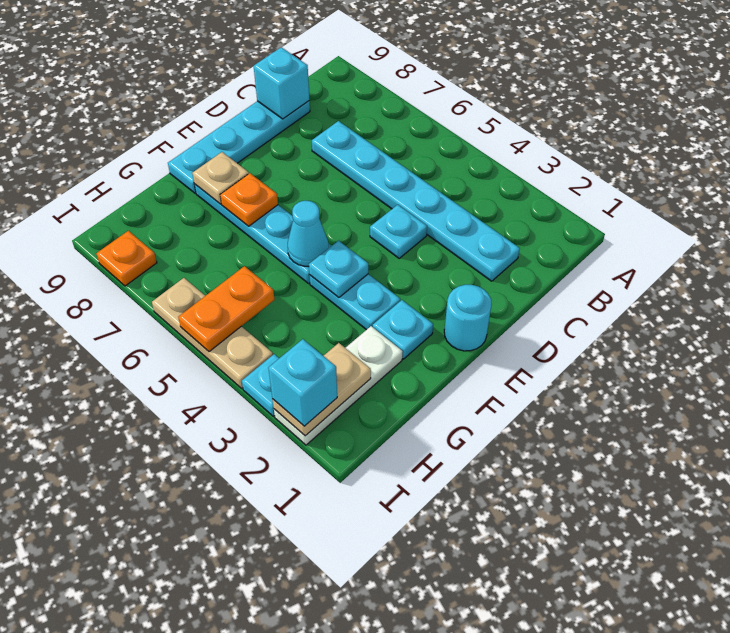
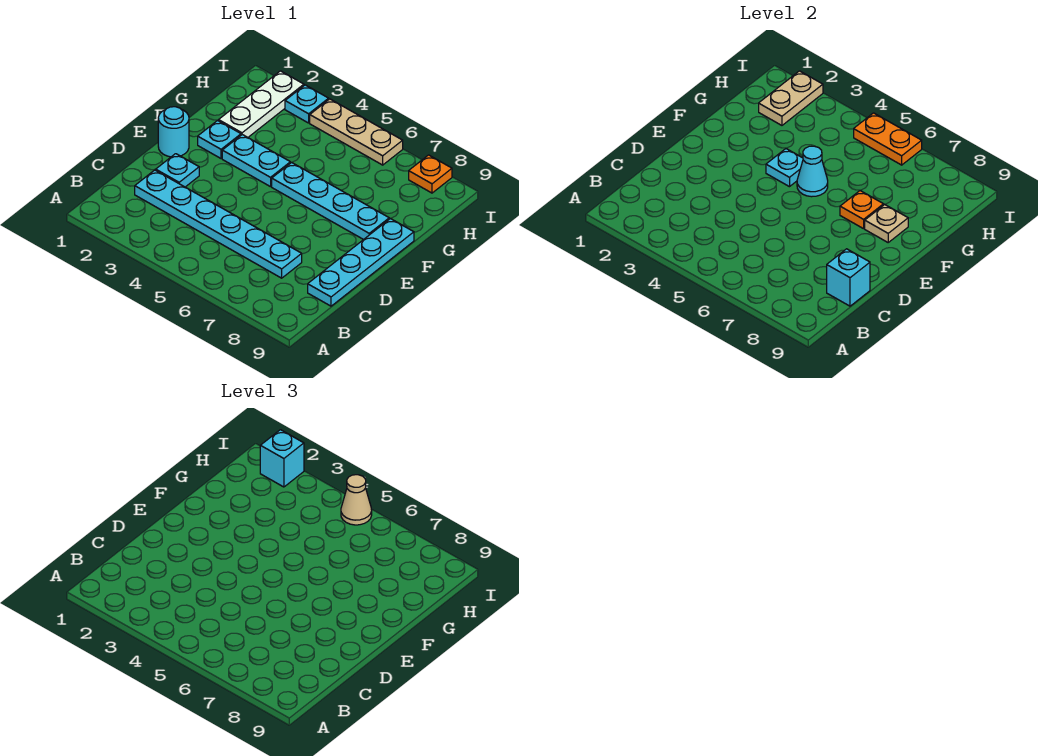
cyan plate D4 level 1 -> cyan plate D2 level 1
orange plate H5:I5 level 2 -> orange plate I5:I6 level 2
none -> tan cone I5 level 3

